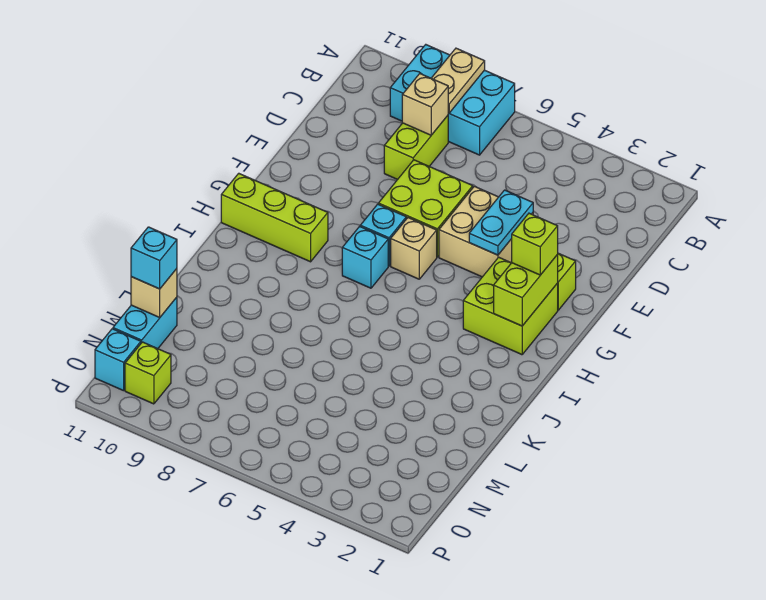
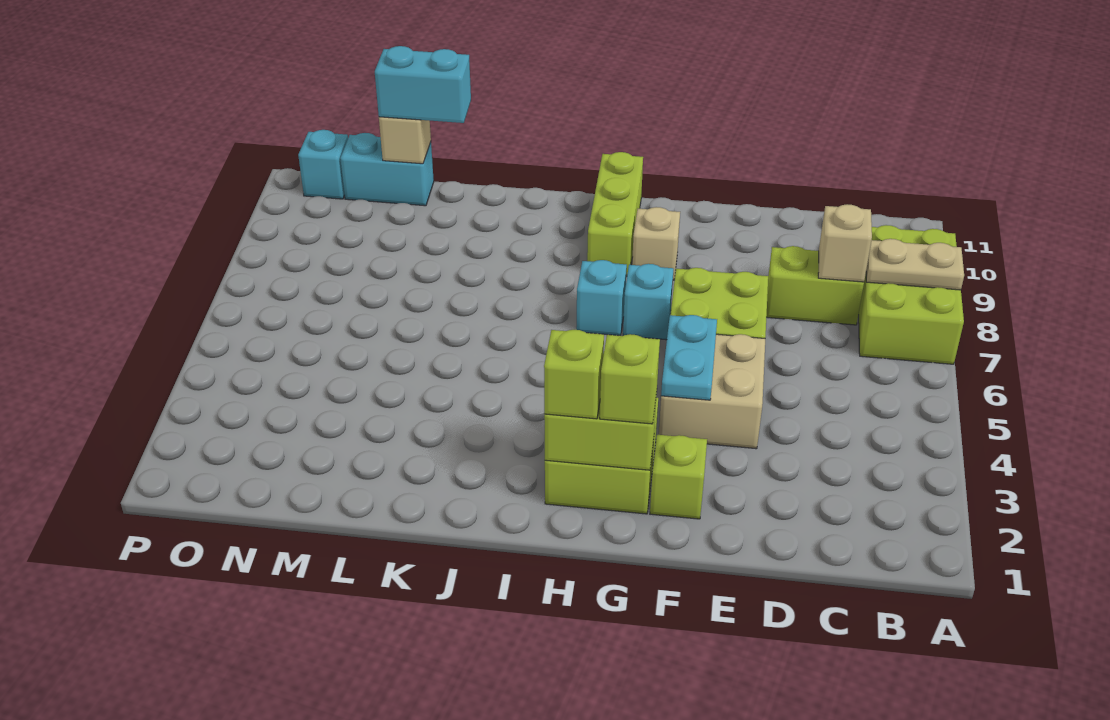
cyan brick A7:B9 level 1 -> lime brick A7:B9 level 1
cyan plate E4:F4 level 2 -> cyan plate F4:F5 level 2
tan brick G6 level 1 -> tan brick G9 level 1
cyan brick M11 level 3 -> cyan brick L11:M11 level 3
lime brick O10 level 1 -> lime brick H2 level 3

